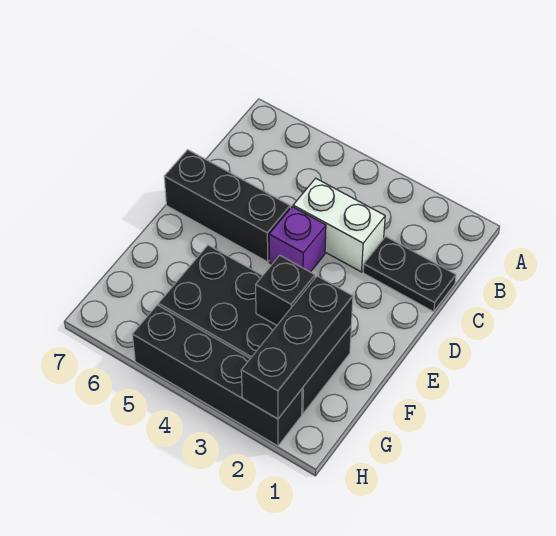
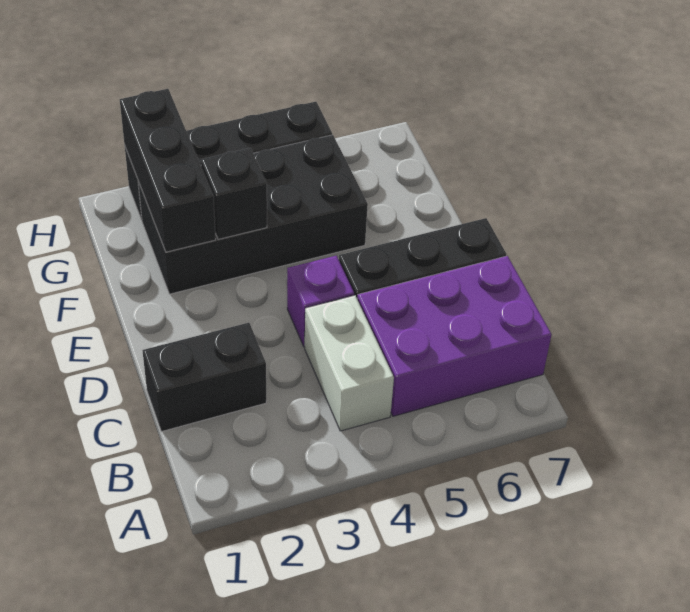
none -> purple brick B5:C7 level 1
black plate C1:C2 level 1 -> black brick C1:C2 level 1
white brick C3:C4 level 1 -> white brick B4:C4 level 1

